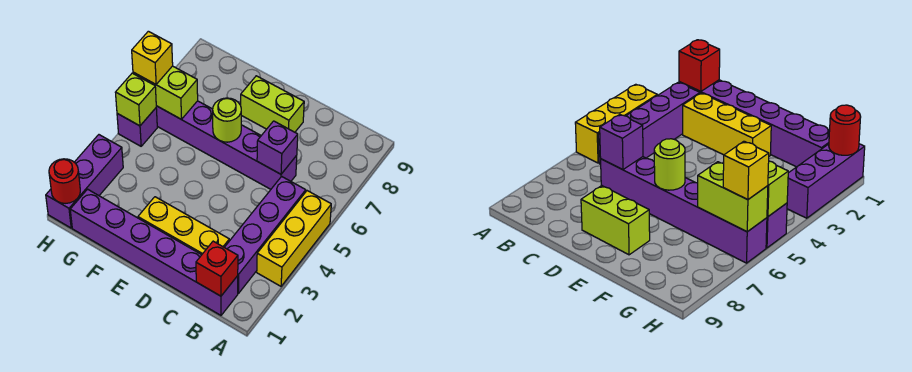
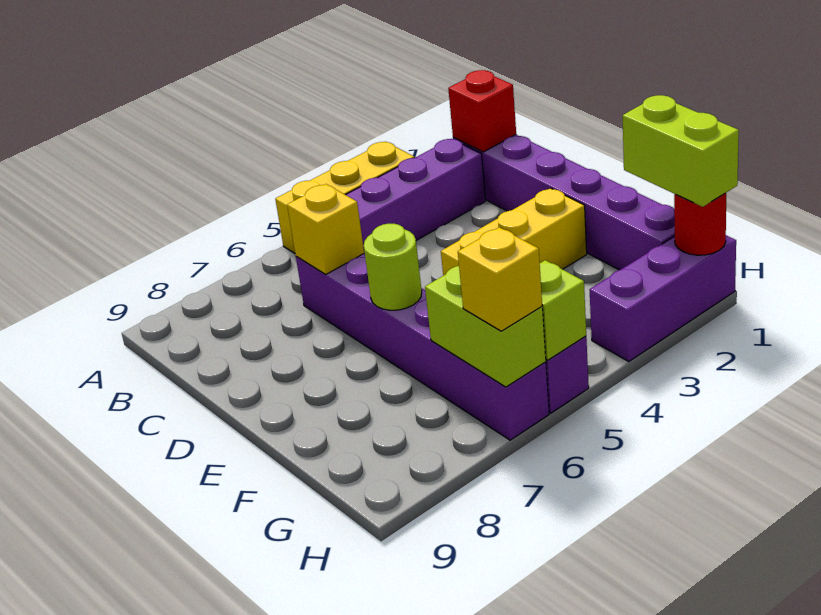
yellow brick C2:E2 level 1 -> yellow brick E2:E4 level 1
purple brick C6 level 2 -> yellow brick C6 level 2
lime brick D8:E8 level 1 -> lime brick G1:H1 level 3

